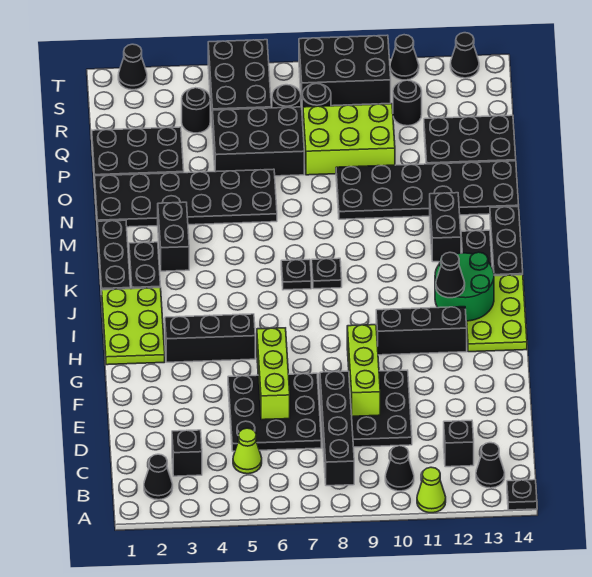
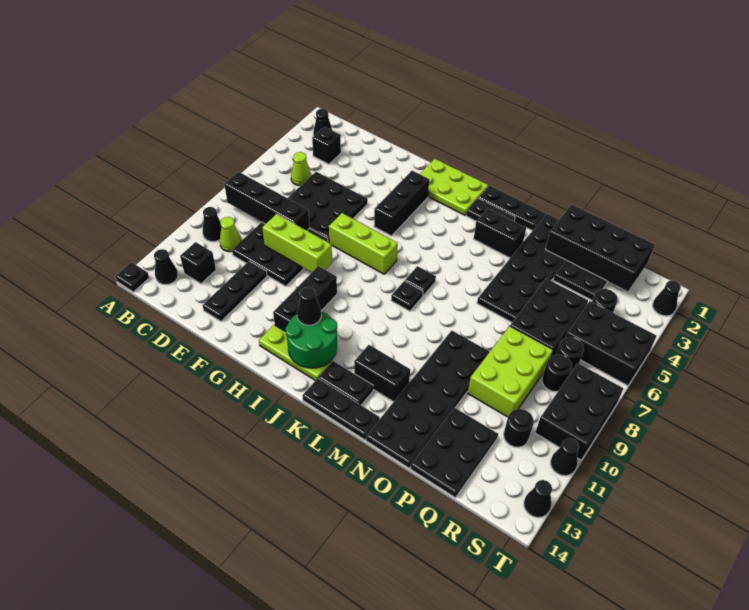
lime cone A11 level 1 -> lime cone C10 level 1
lime brick E6:G6 level 2 -> lime brick G7:I7 level 1
none -> black plate E11:E13 level 1
lime plate H13:J14 level 1 -> lime plate H13:J13 level 1
none -> black brick O1:R2 level 2

